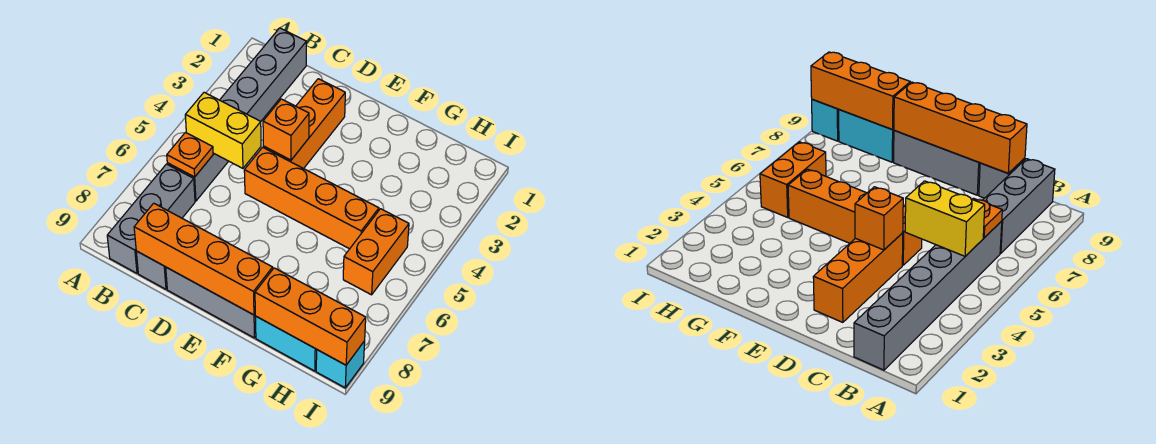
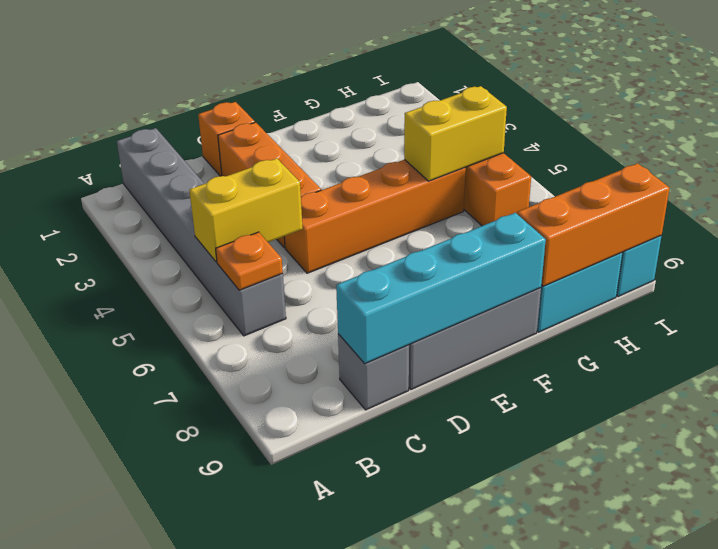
grey brick B7:B9 level 1 -> none
orange brick C9:F9 level 2 -> cyan brick C9:F9 level 2
orange brick D4 level 2 -> orange brick D1 level 1
none -> yellow brick G5:H5 level 2

